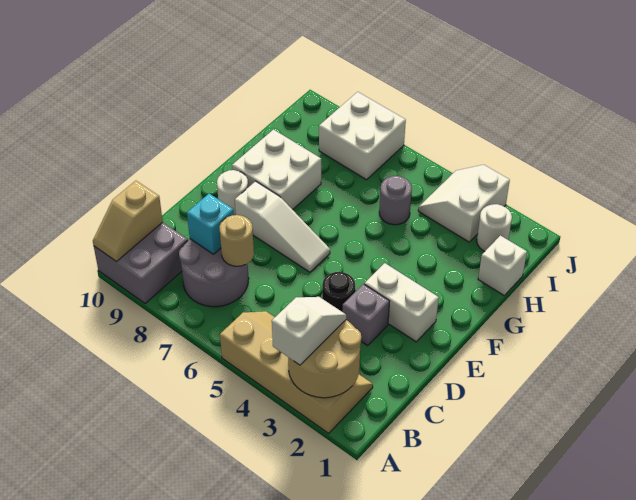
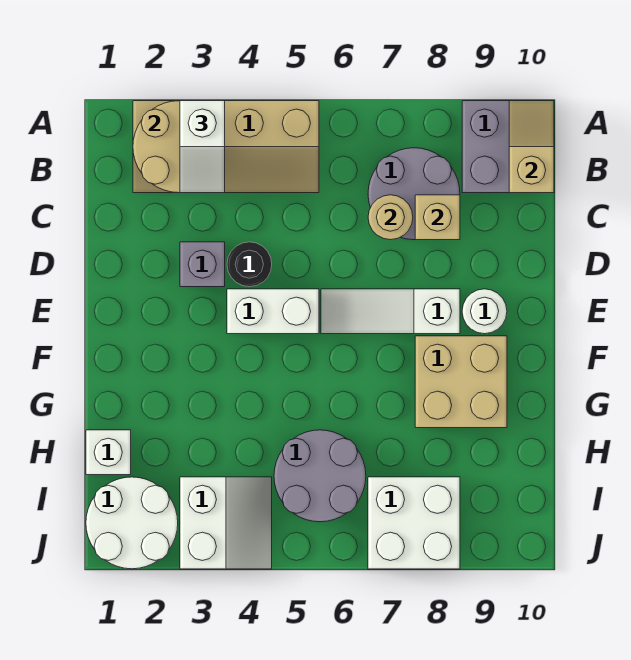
cyan brick C8 level 2 -> tan brick C8 level 2
white brick E2:E3 level 1 -> white brick E4:E5 level 1
white brick F8:G9 level 1 -> tan brick F8:G9 level 1
grey round brick H5 level 1 -> grey round brick H5:I6 level 1
white round brick I2 level 1 -> white round brick I1:J2 level 1

